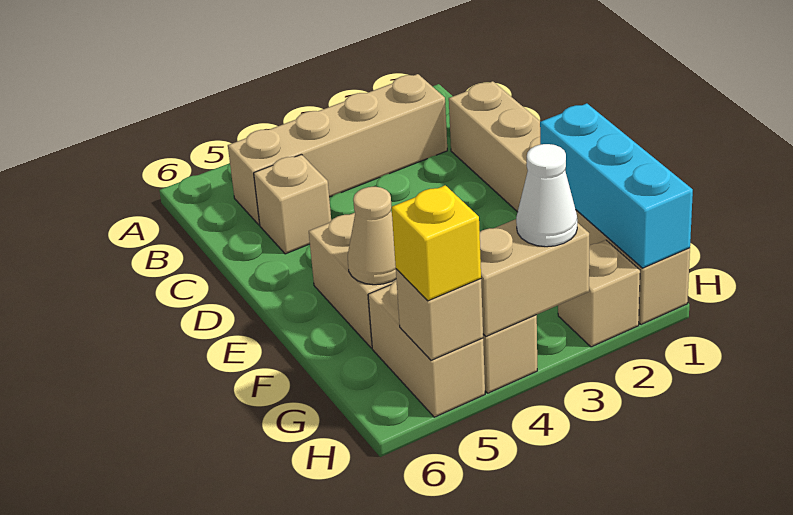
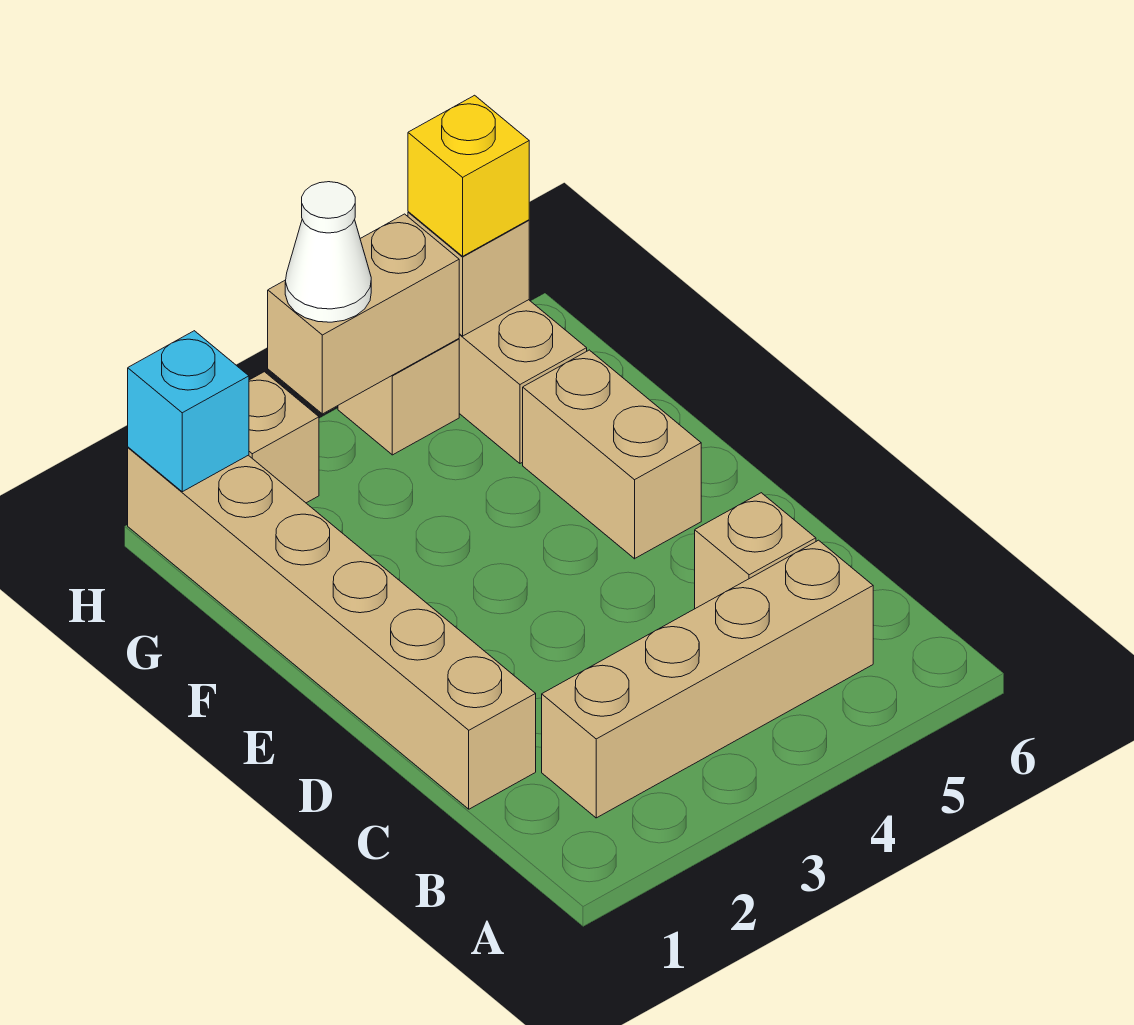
cyan brick F1:H1 level 2 -> cyan brick H1 level 2
tan cone F5 level 2 -> none

